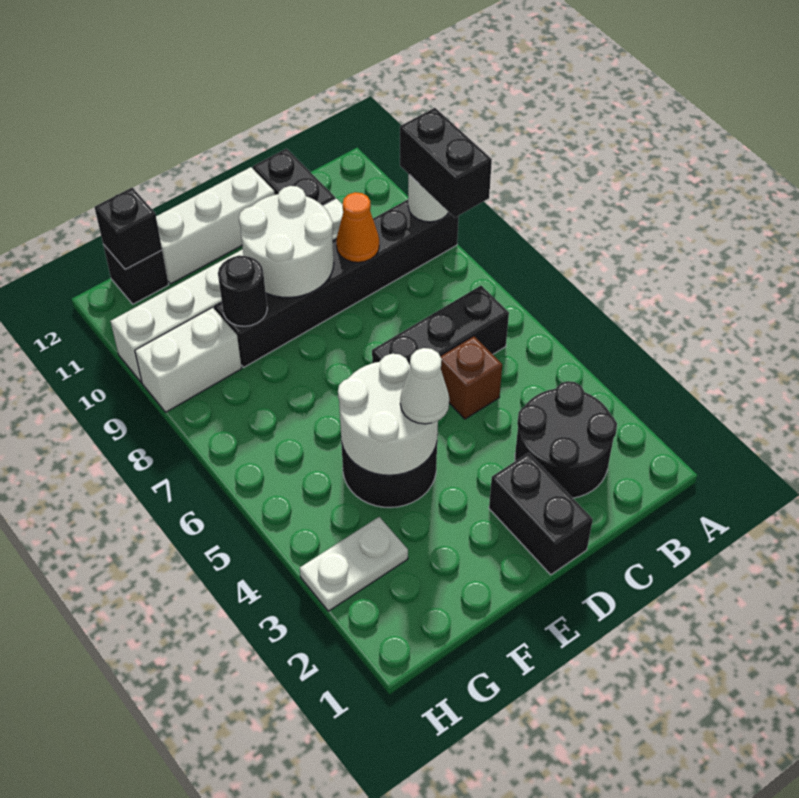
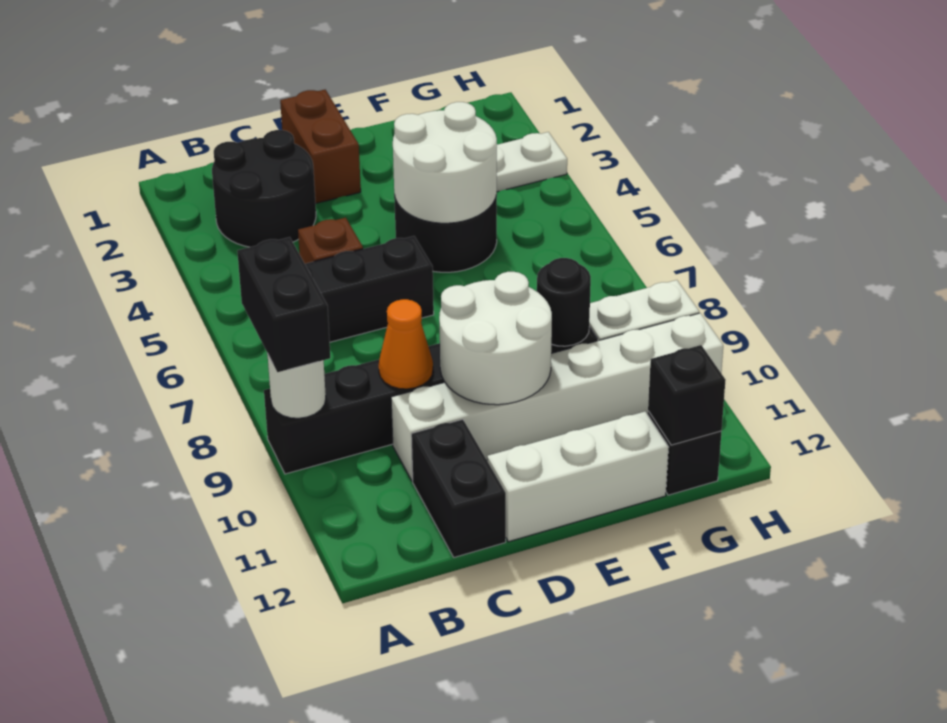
black brick D1:D2 level 1 -> brown brick D1:D2 level 1
white cone E4 level 3 -> none

